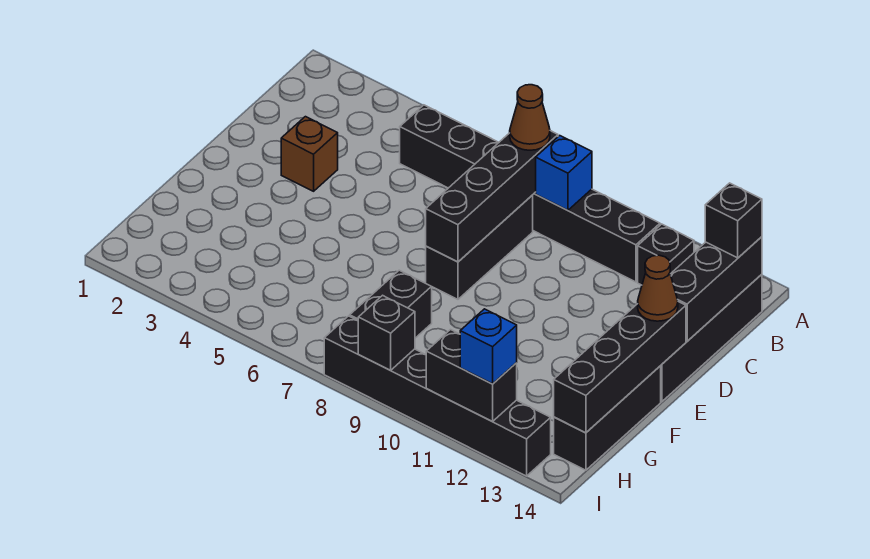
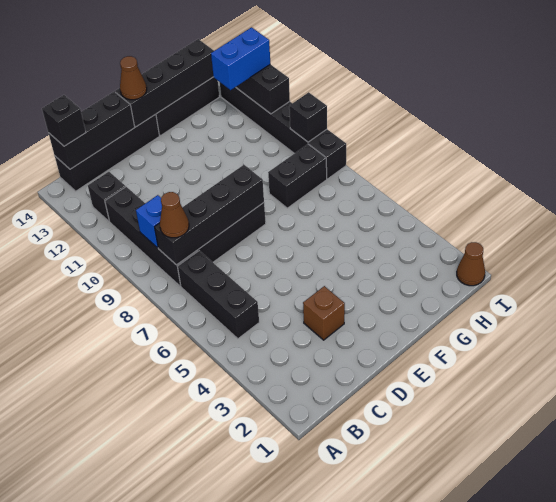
none -> brown cone I1 level 1
blue brick I12 level 3 -> blue brick H12:I12 level 3

